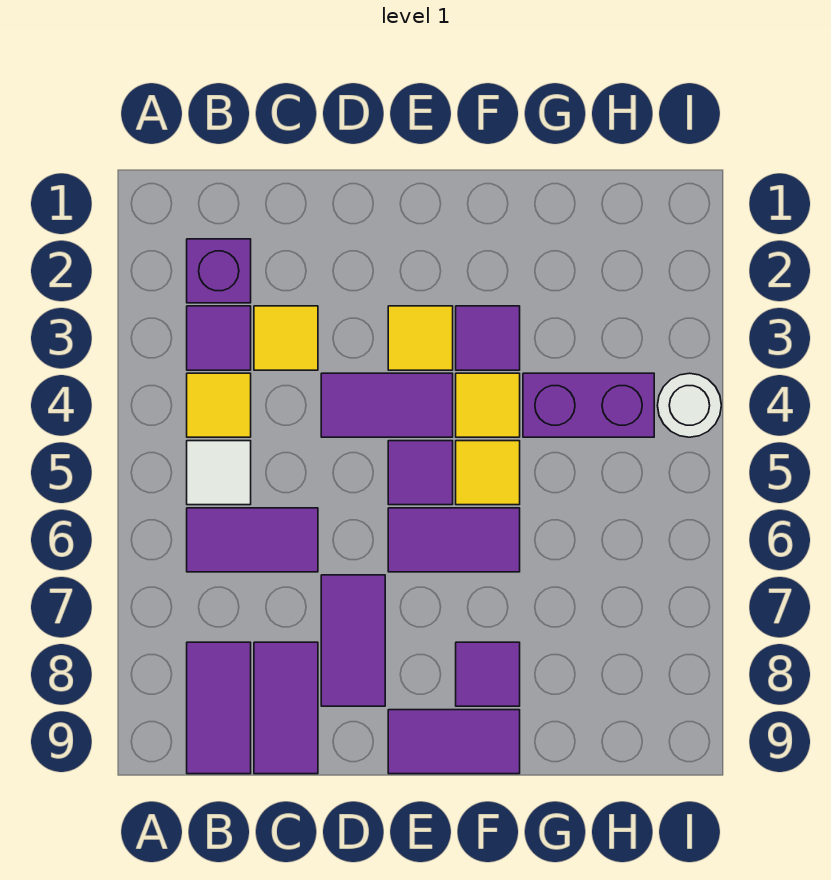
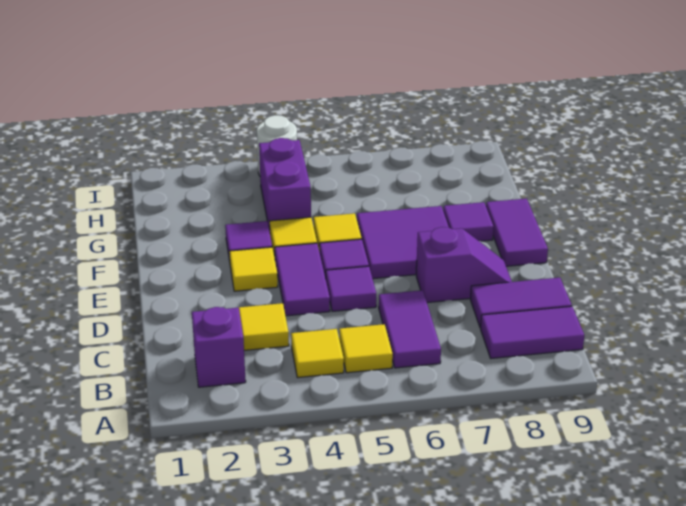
purple tile B3 level 1 -> purple tile D5 level 1
white tile B5 level 1 -> yellow tile B5 level 1
purple tile D7:D8 level 1 -> purple slope D7:D8 level 1 top 7
purple tile E6:F6 level 1 -> purple tile E6:F7 level 1

